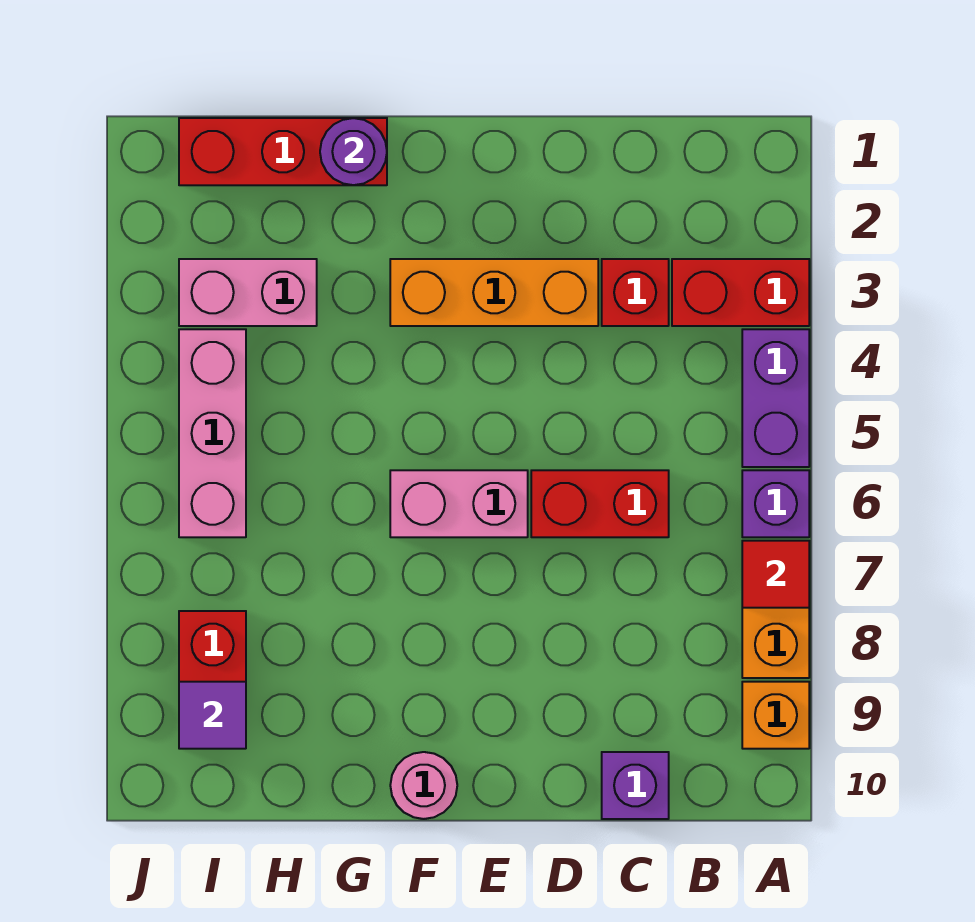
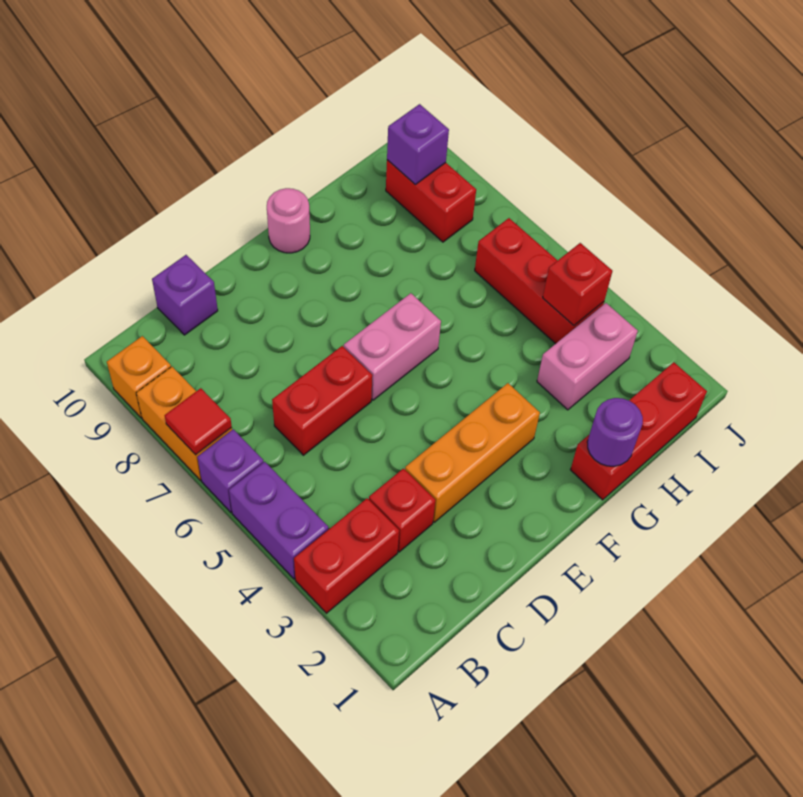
pink brick I4:I6 level 1 -> red brick I4:I6 level 1
none -> red brick I4 level 2
purple tile I9 level 2 -> purple brick I9 level 2

